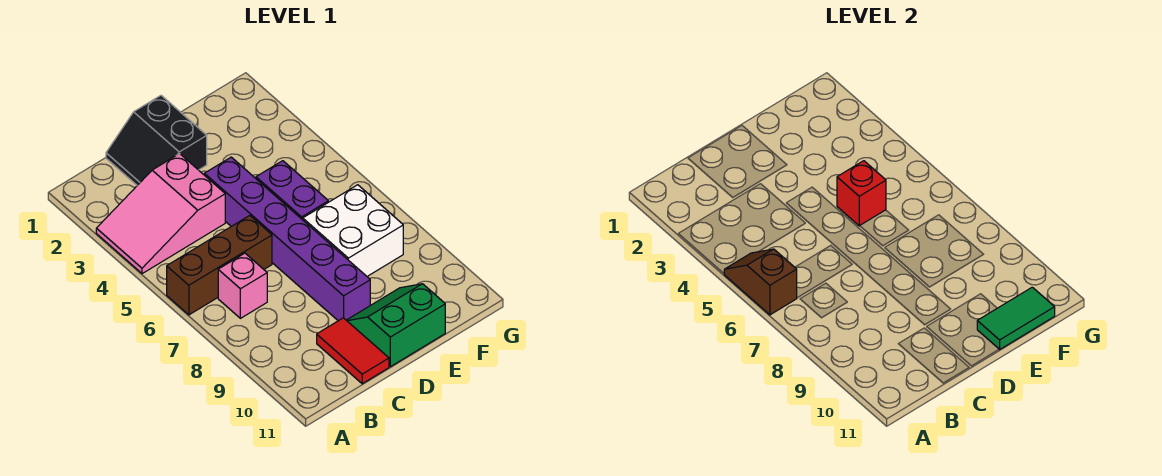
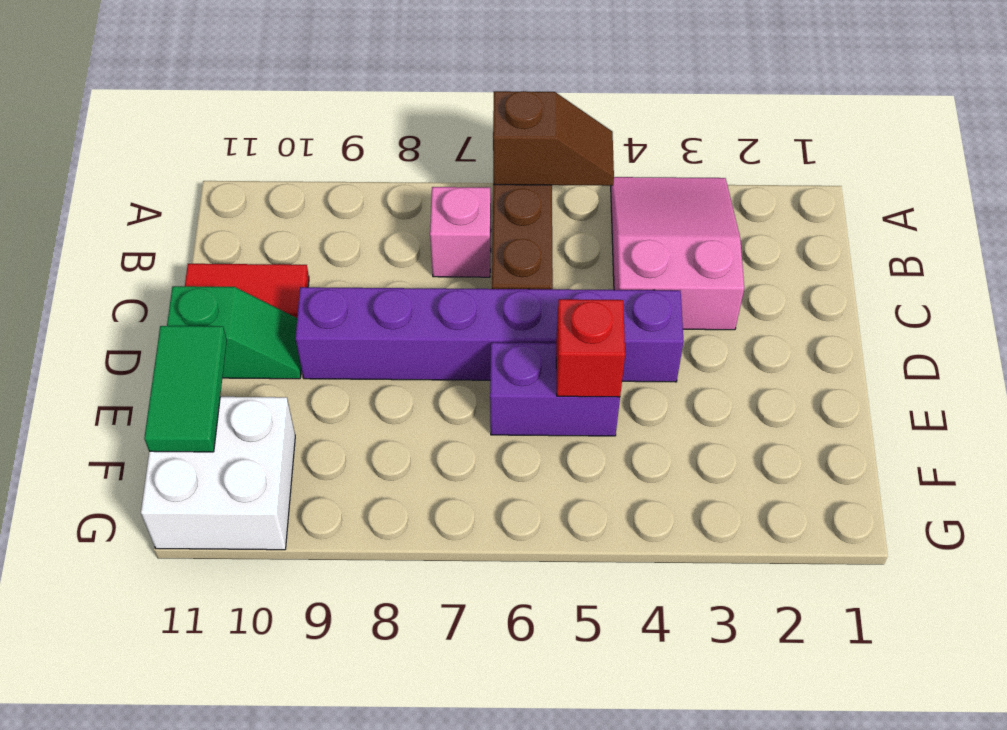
black slope C1:D2 level 1 top D -> none
green slope D10:E11 level 1 top 11 -> green slope D10:D11 level 1 top 11
white brick E7:F8 level 1 -> white brick F10:G11 level 1

